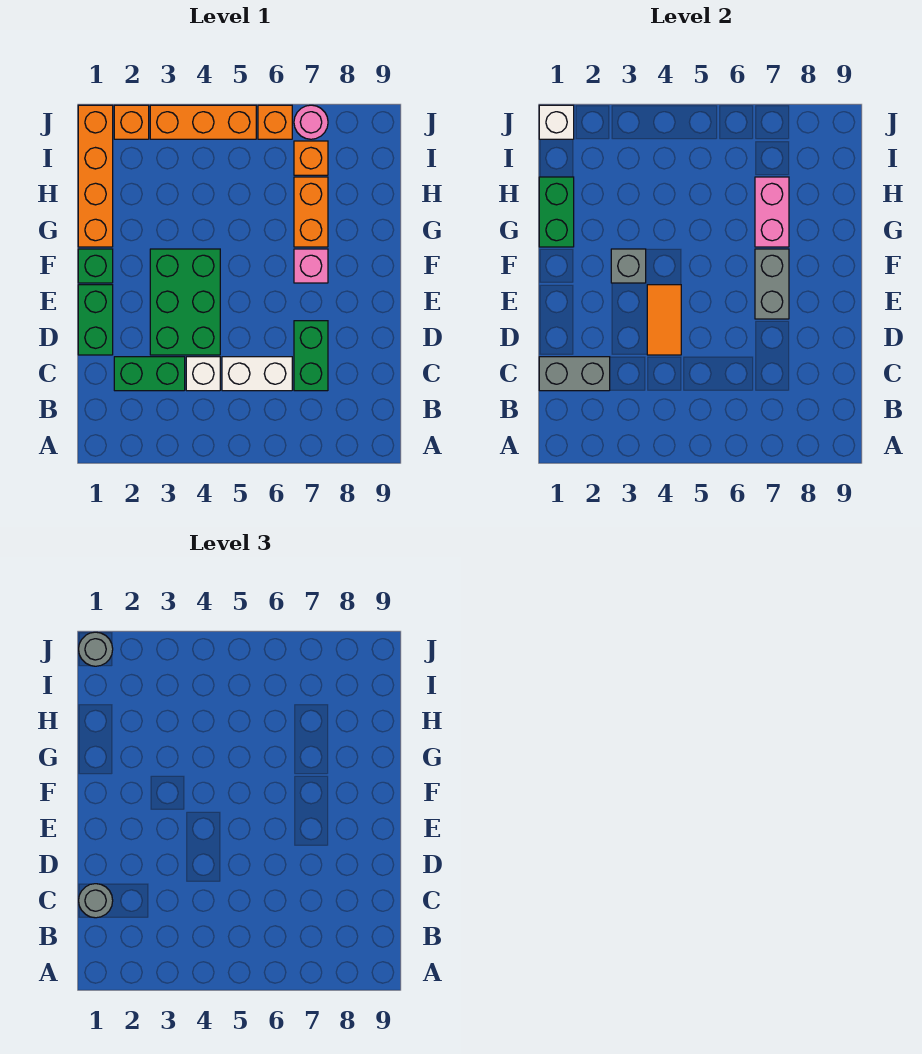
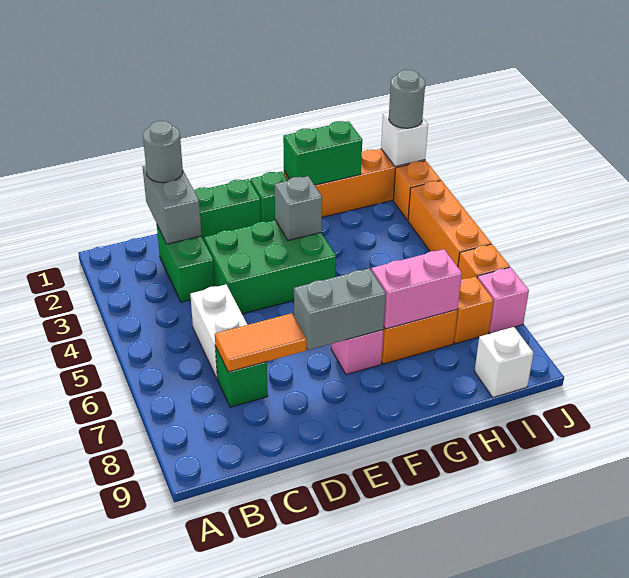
white brick C4 level 1 -> white brick I9 level 1
green brick C7:D7 level 1 -> green brick C7 level 1
orange tile D4:E4 level 2 -> orange tile C7:D7 level 2
pink round brick J7 level 1 -> pink brick J7 level 1

